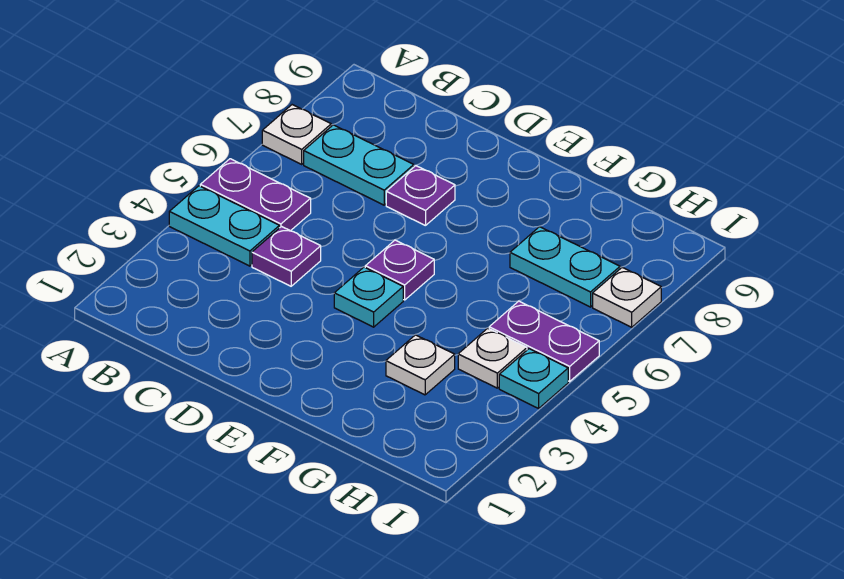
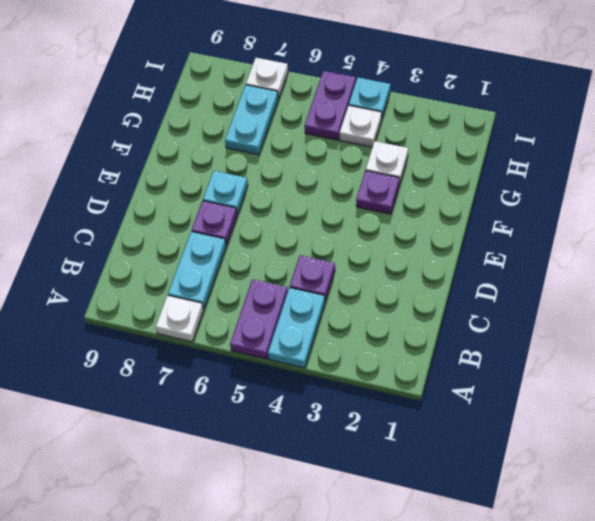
cyan plate E4 level 1 -> cyan plate E7 level 1
purple plate E5 level 1 -> purple plate F3 level 1

